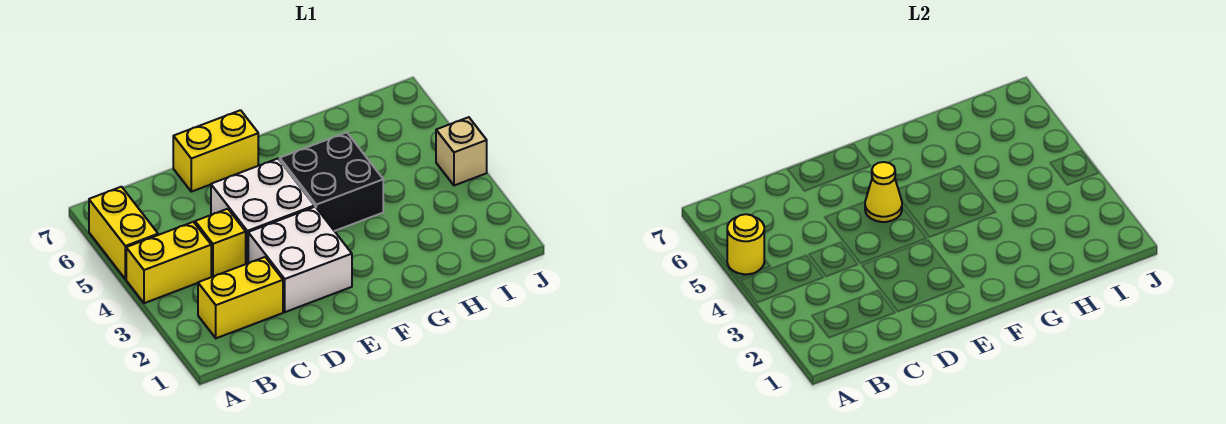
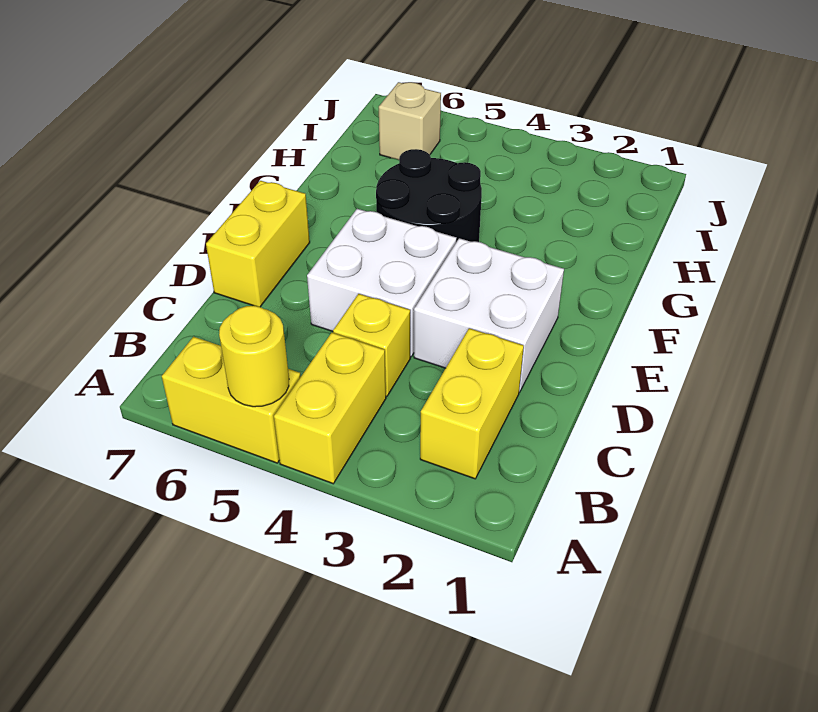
yellow cone E5 level 2 -> none
black brick F4:G5 level 1 -> black round brick F4:G5 level 1
tan brick J4 level 1 -> tan brick I6 level 1

